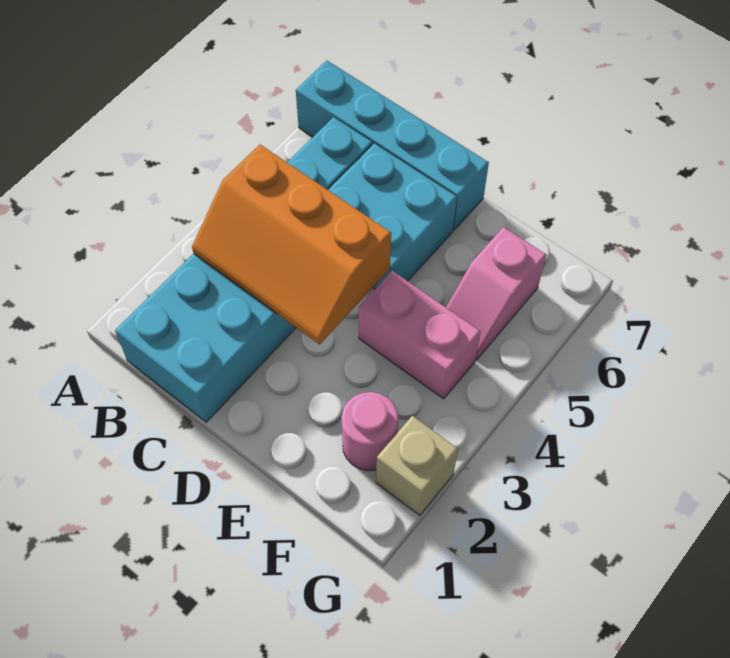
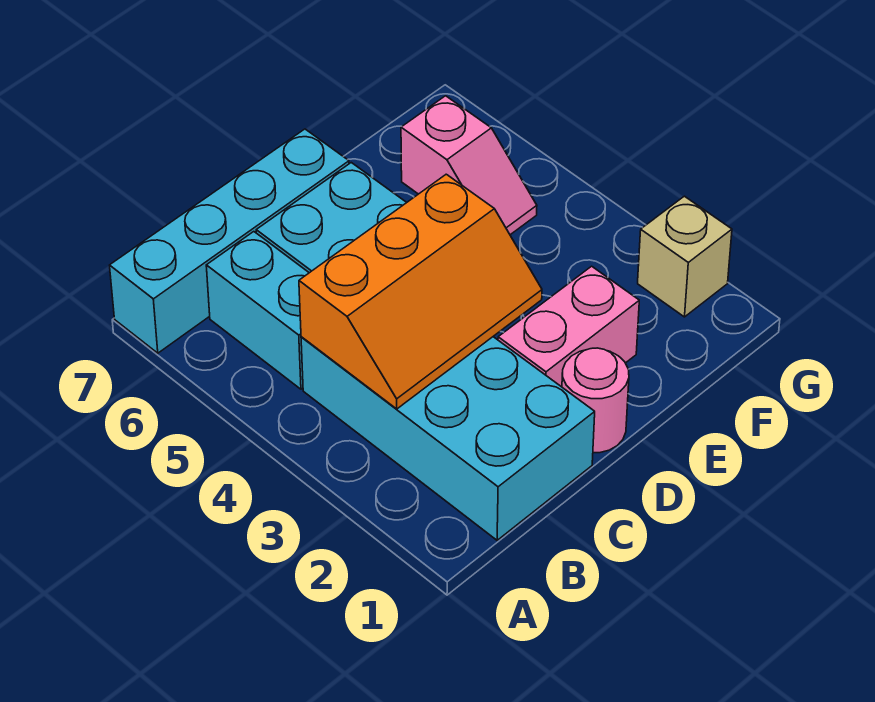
pink brick E4:F4 level 1 -> pink brick D2:E2 level 1
pink round brick F2 level 1 -> pink round brick D1 level 1

